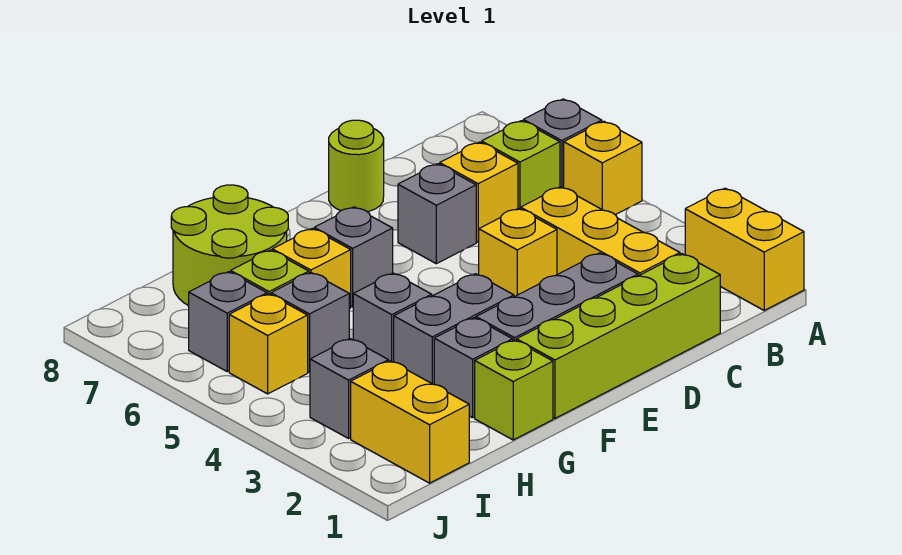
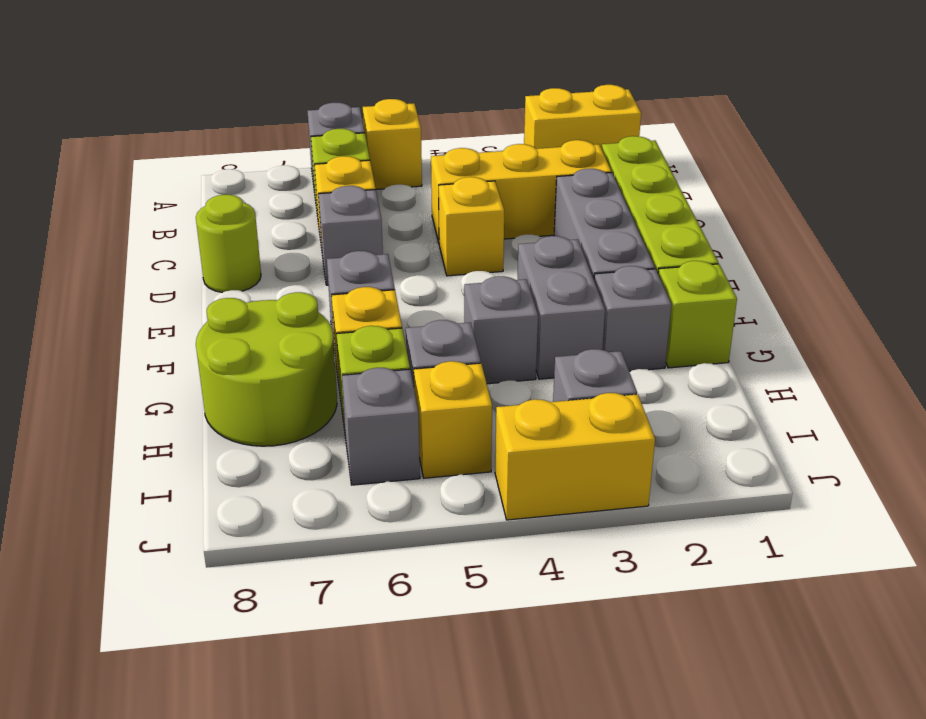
yellow brick I1:I2 level 1 -> yellow brick J3:J4 level 1

